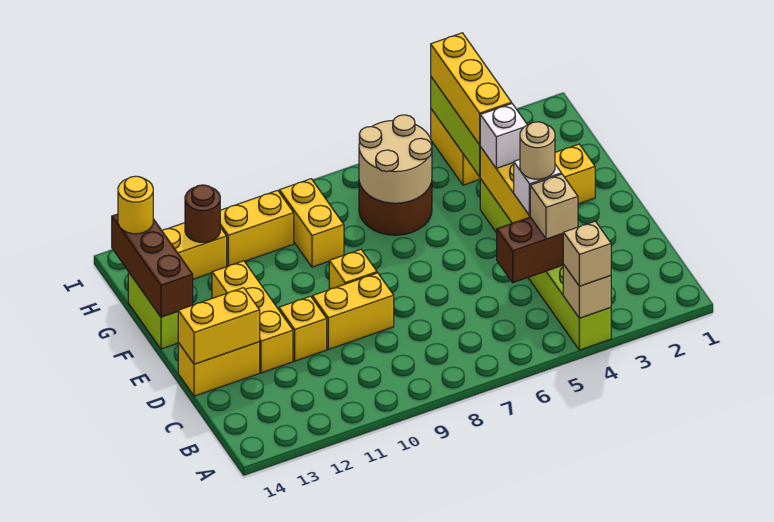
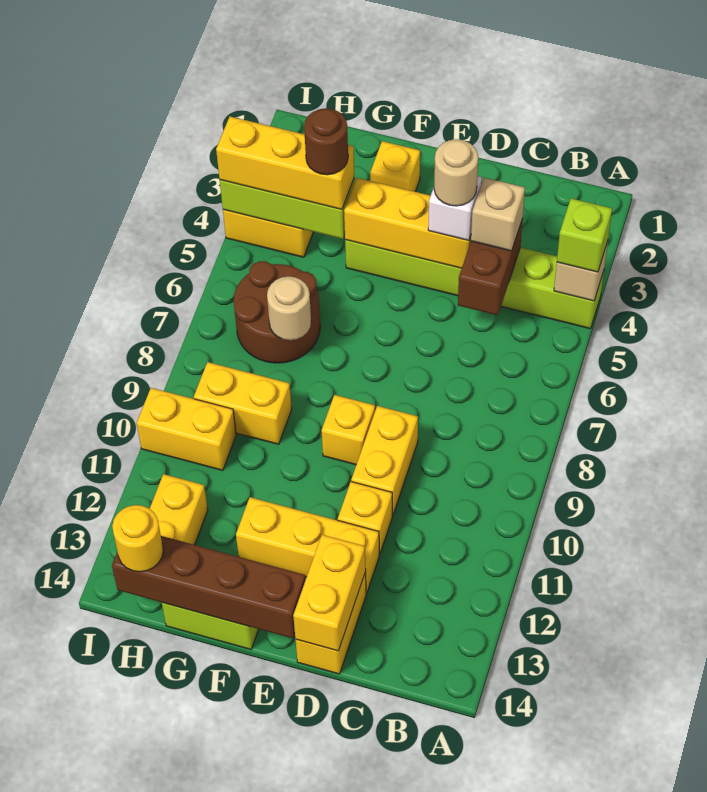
tan brick A4 level 3 -> lime brick A4 level 3
white brick F4 level 3 -> none
brown brick F14:H14 level 2 -> brown brick E14:H14 level 2
tan round brick G6:H7 level 2 -> tan round brick G7 level 2
yellow brick H10:H11 level 1 -> yellow brick H10:I10 level 1
brown round brick H12 level 2 -> brown round brick G4 level 4

